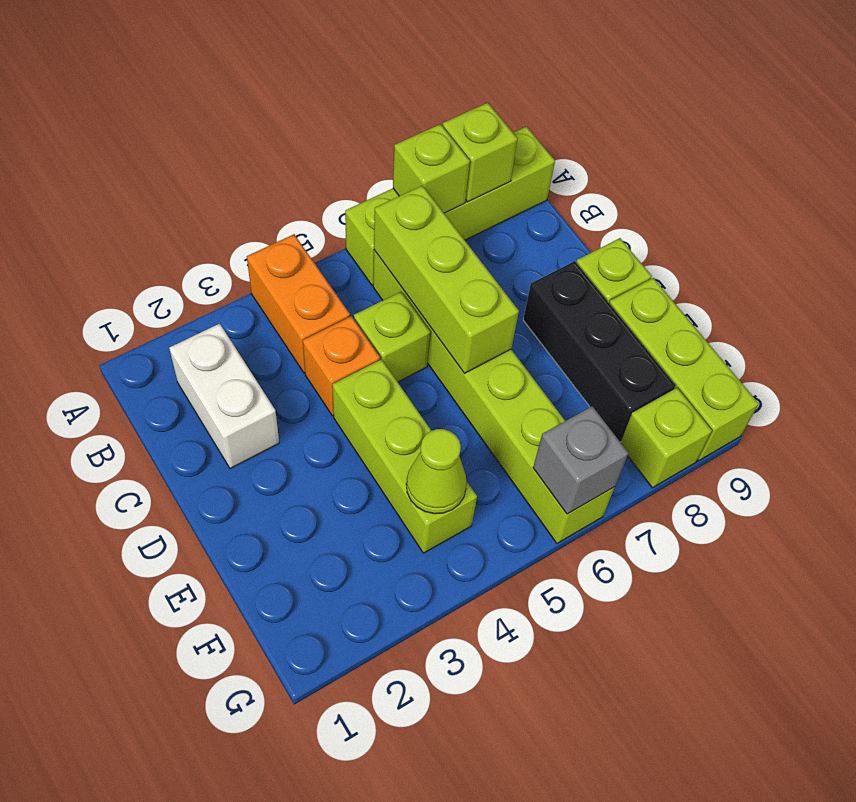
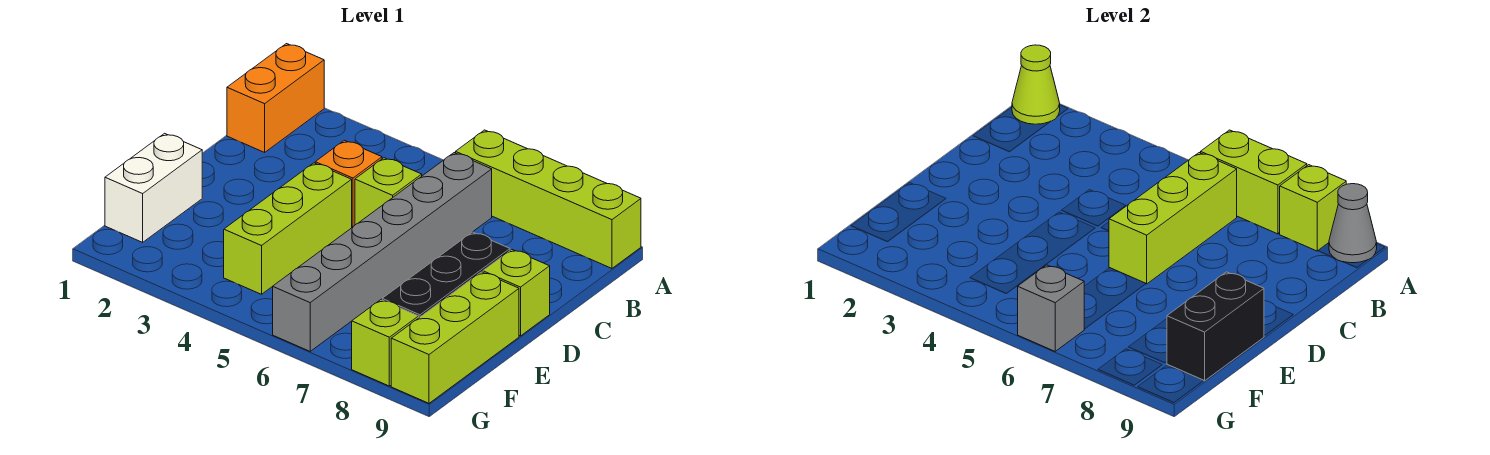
orange brick A4:B4 level 1 -> orange brick A1:B1 level 1
lime brick A7 level 2 -> lime brick A6:A7 level 2
none -> grey cone A9 level 2
white brick B2:C2 level 1 -> white brick E1:F1 level 1
lime brick B6:G6 level 1 -> grey brick B6:G6 level 1
none -> black brick E9:F9 level 2
lime cone F4 level 2 -> lime cone A1 level 2

